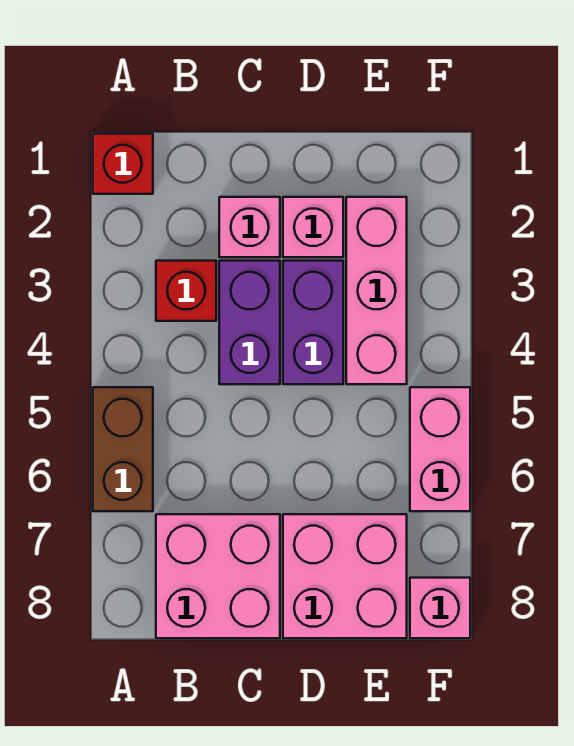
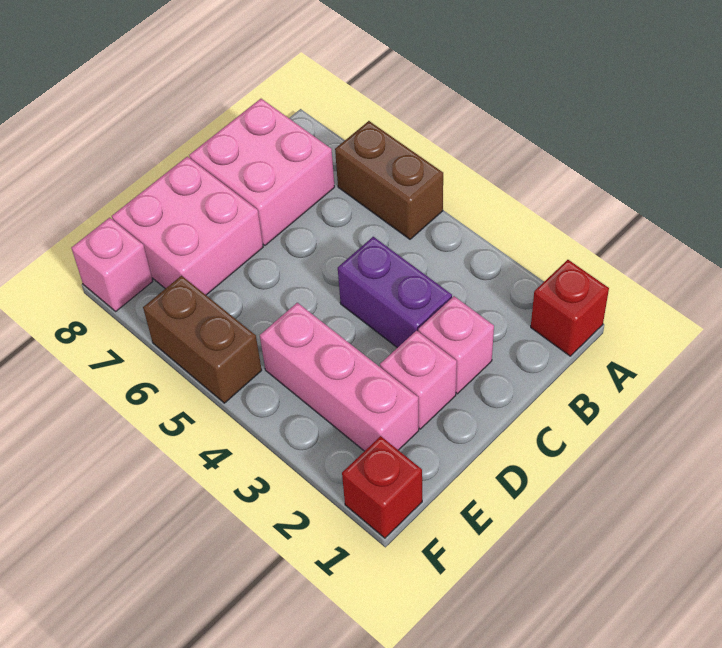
red brick B3 level 1 -> red brick F1 level 1
purple brick D3:D4 level 1 -> none
pink brick F5:F6 level 1 -> brown brick F5:F6 level 1

